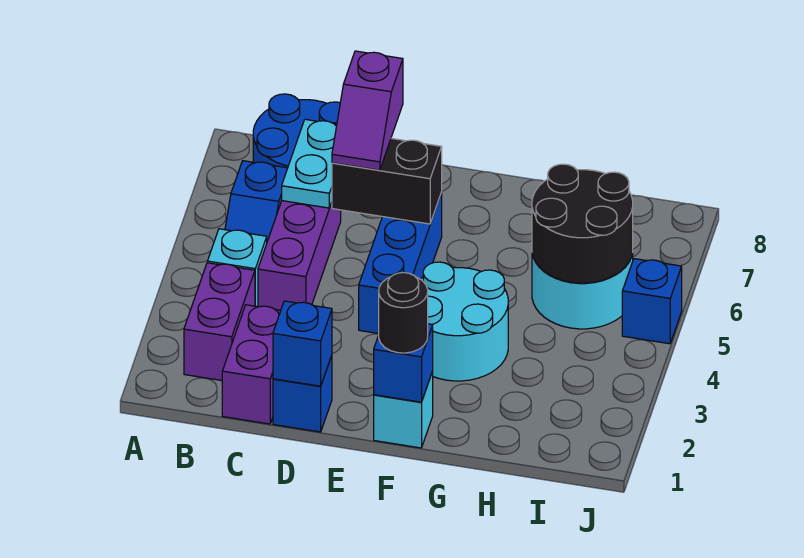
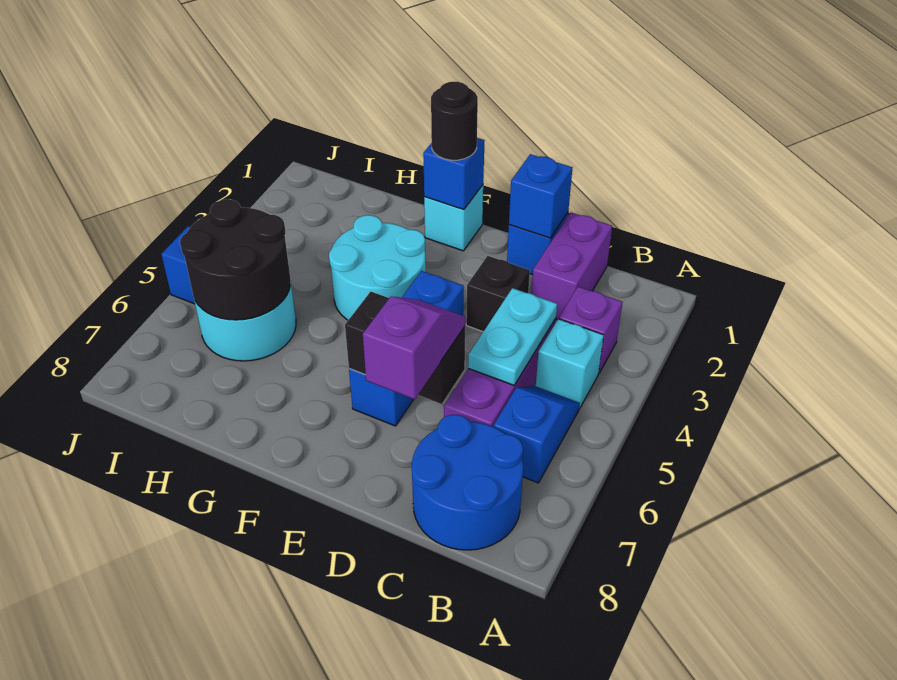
purple brick B2:B3 level 1 -> purple brick B3 level 1
cyan plate C6:C7 level 2 -> cyan plate C4:C5 level 2
none -> black brick D3 level 1

